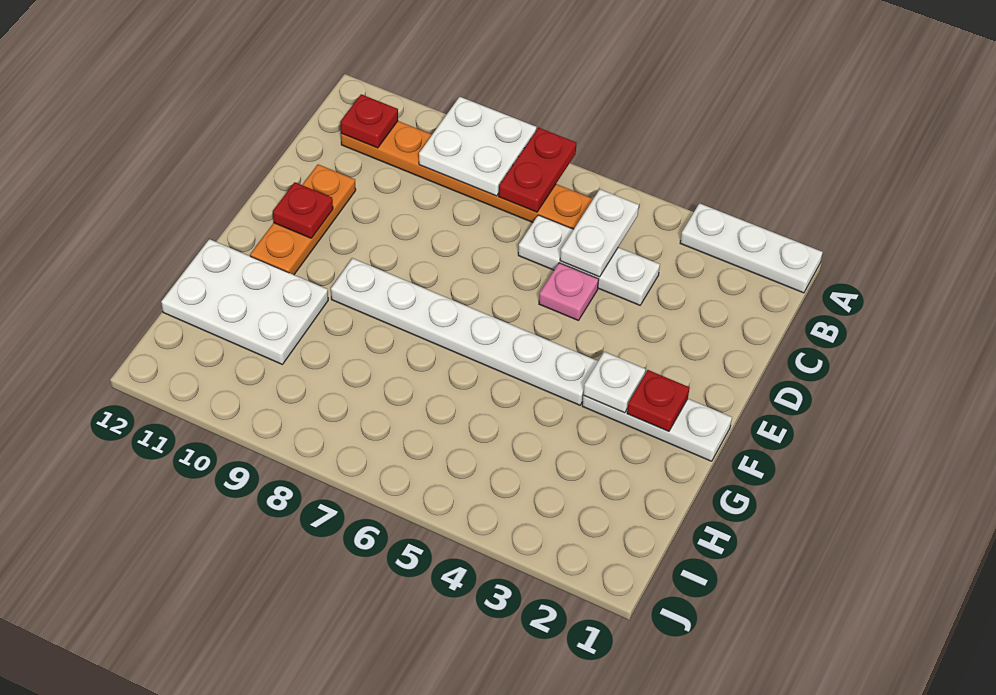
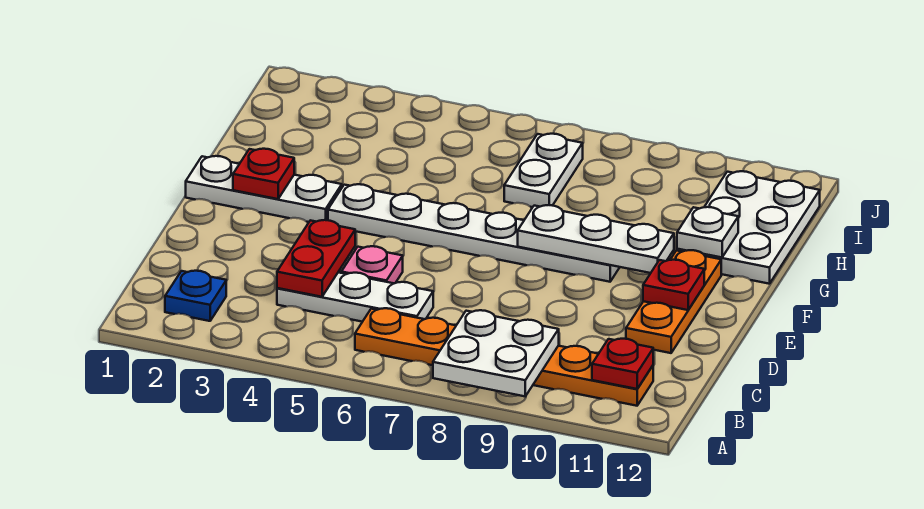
white plate A1:A3 level 1 -> white plate F8:F10 level 2
red plate A7:B7 level 2 -> red plate C4:D4 level 2
none -> blue plate B2 level 1
white plate B5:C5 level 2 -> white plate H7:I7 level 1
white plate F3 level 2 -> white plate G11 level 2
white plate G10:H12 level 1 -> white plate G11:I12 level 1

